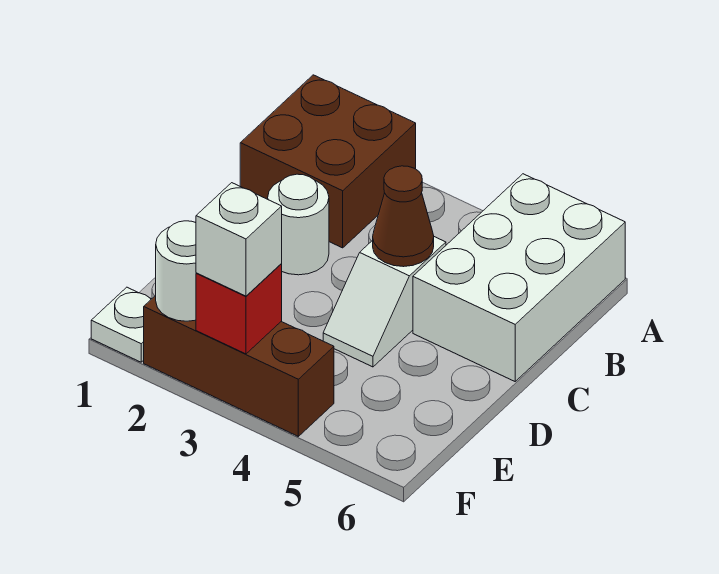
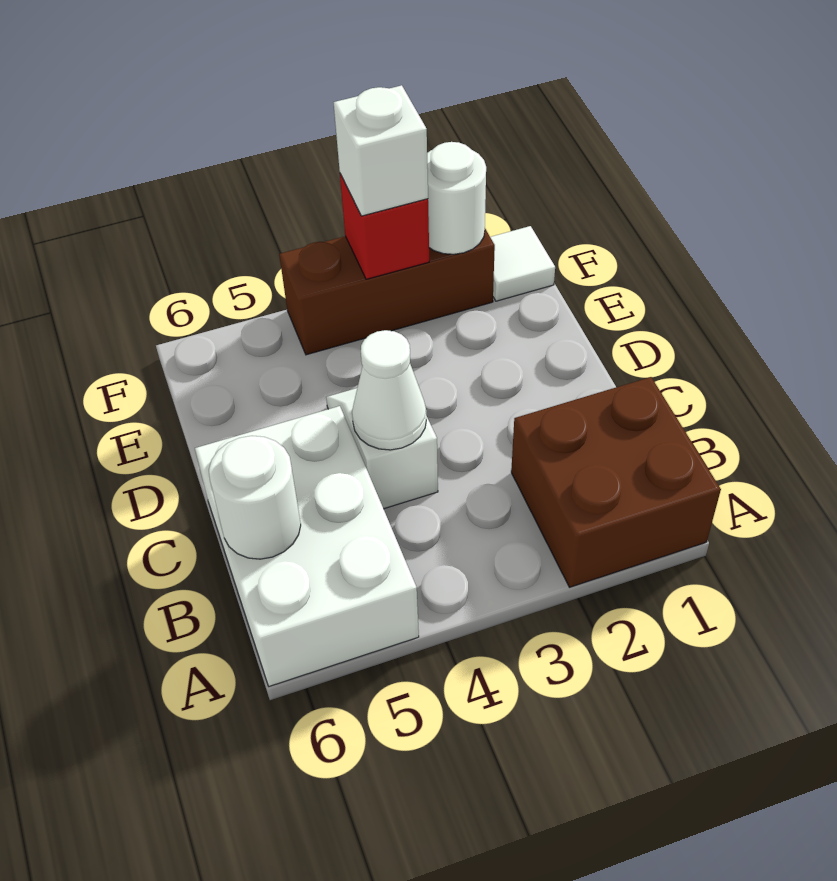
white round brick C2 level 1 -> white round brick B6 level 2
brown cone C4 level 2 -> white cone C4 level 2
white plate F1 level 1 -> white tile F1 level 1

